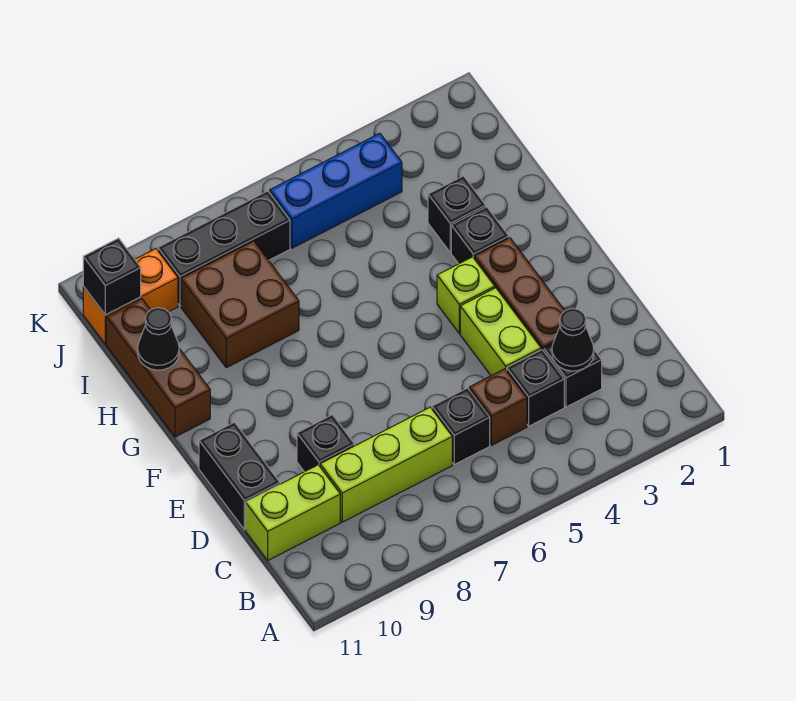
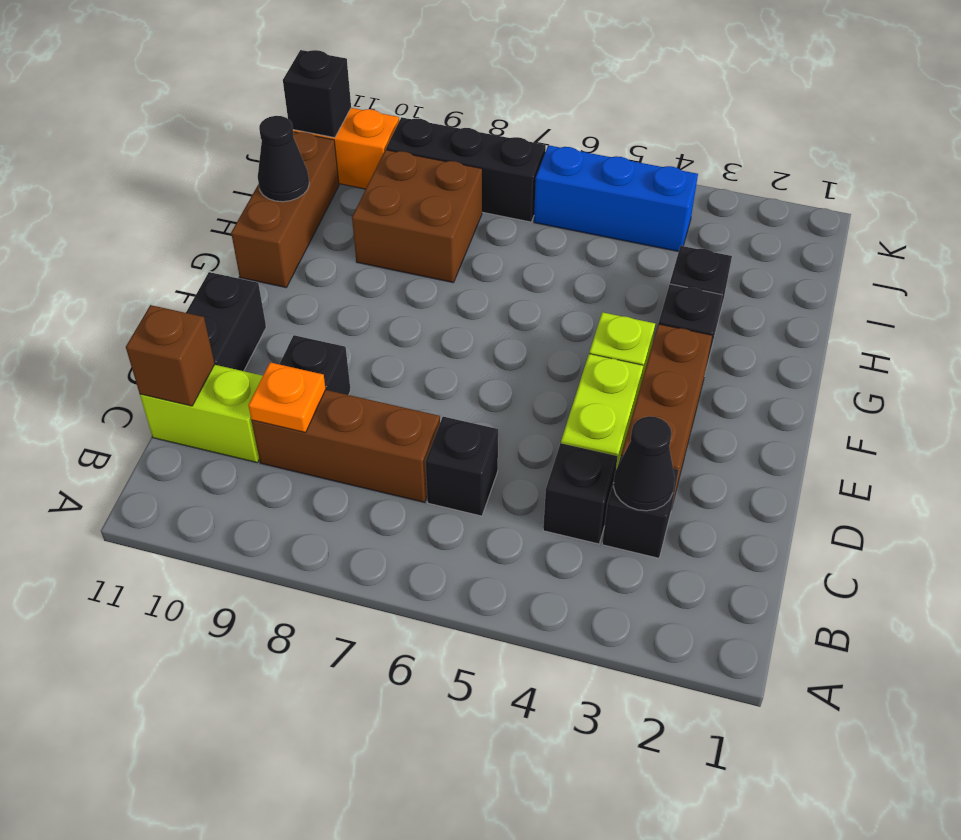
brown brick C5 level 1 -> brown brick C11 level 2
lime brick C7:C9 level 1 -> brown brick C7:C9 level 1
none -> orange plate C9 level 2

